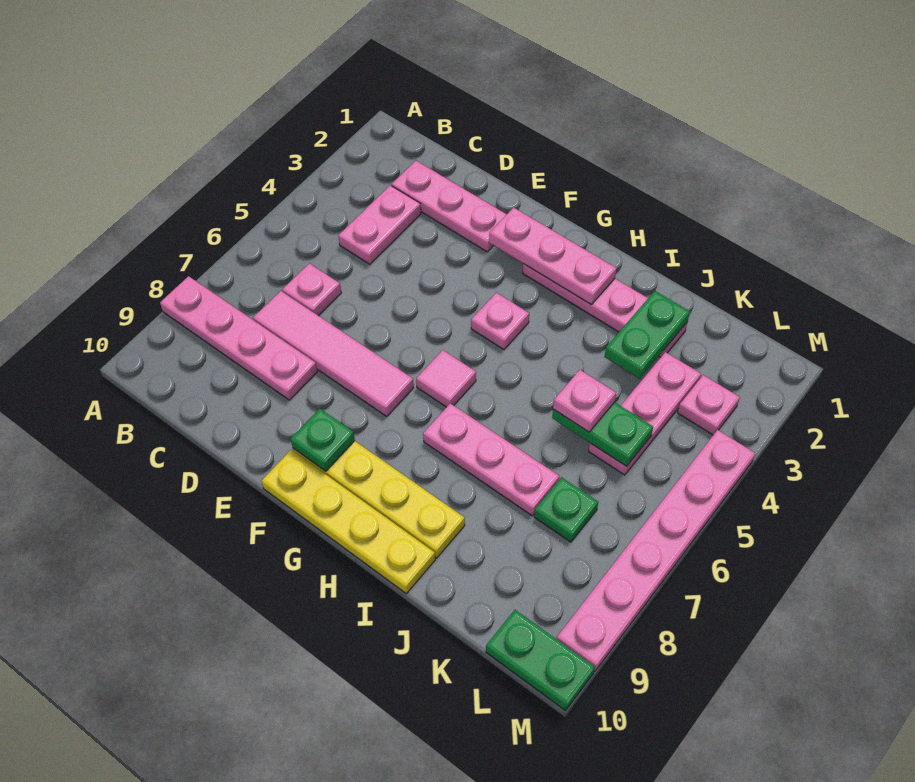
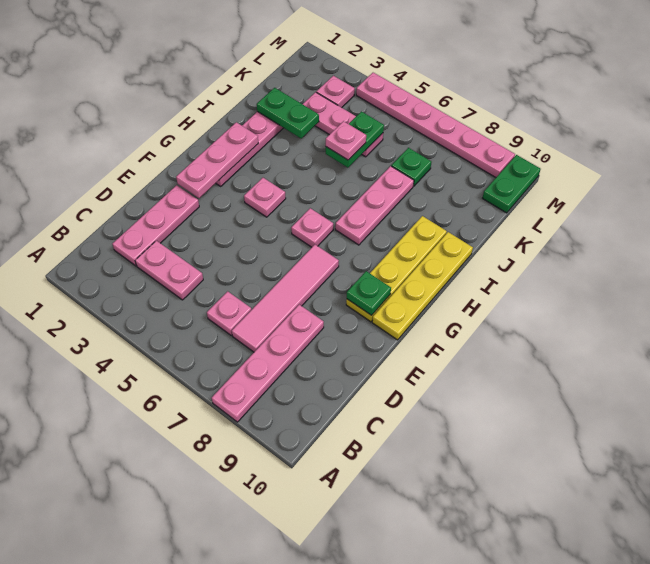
pink tile G6 level 1 -> pink plate G6 level 1

